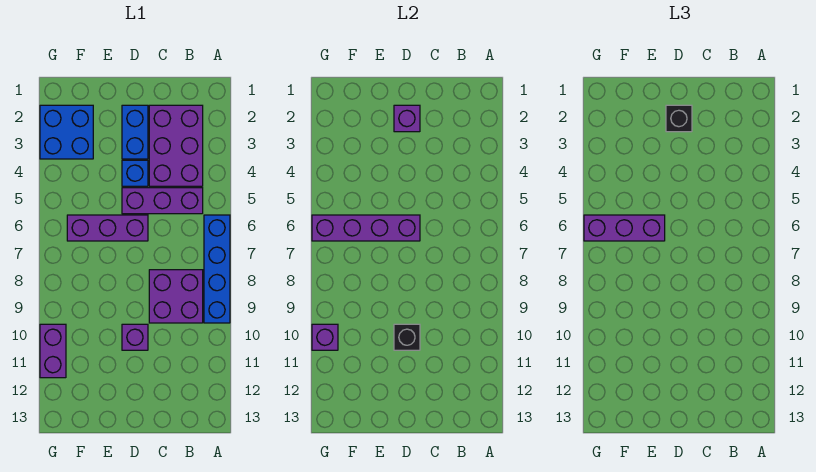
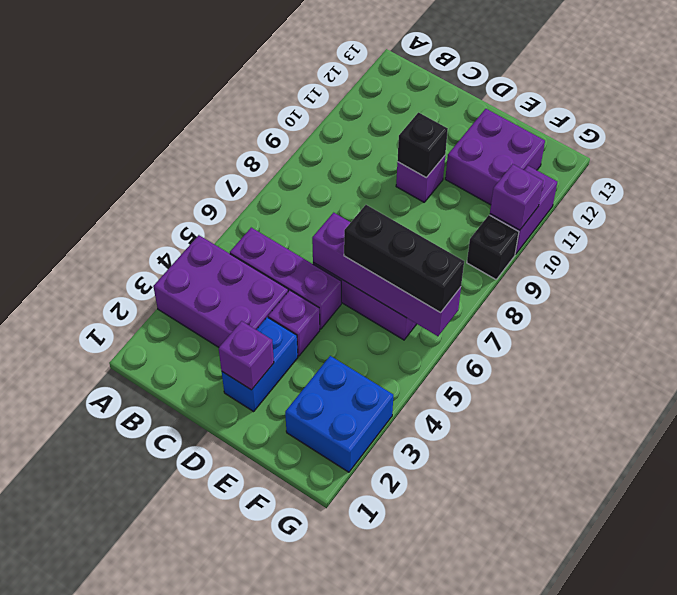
blue brick A6:A9 level 1 -> none
purple brick B2:C4 level 1 -> purple brick A3:C4 level 1
purple brick B8:C9 level 1 -> purple brick E11:F12 level 1
black brick D2 level 3 -> black brick G9 level 1
blue brick D4 level 1 -> purple brick D4 level 1
purple brick E6:G6 level 3 -> black brick E6:G6 level 3

